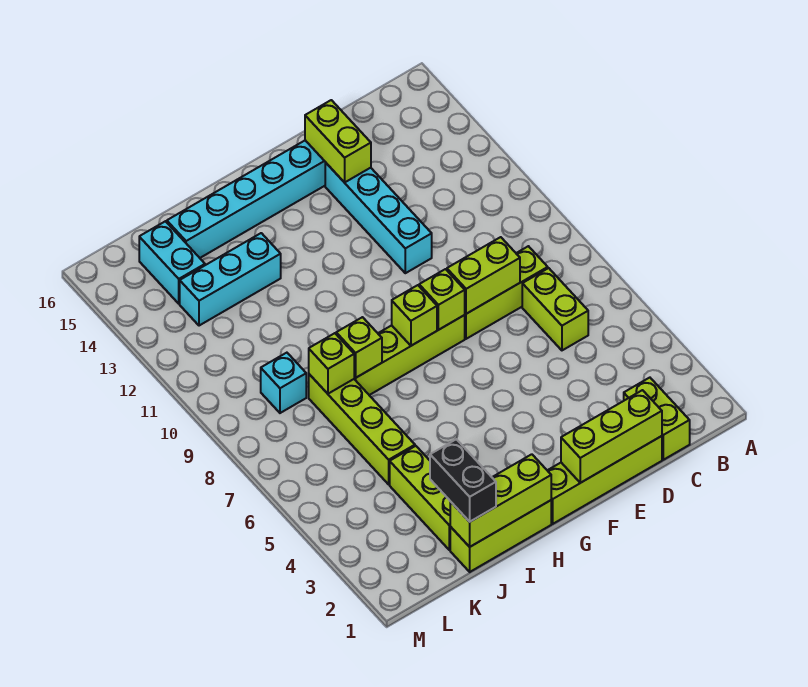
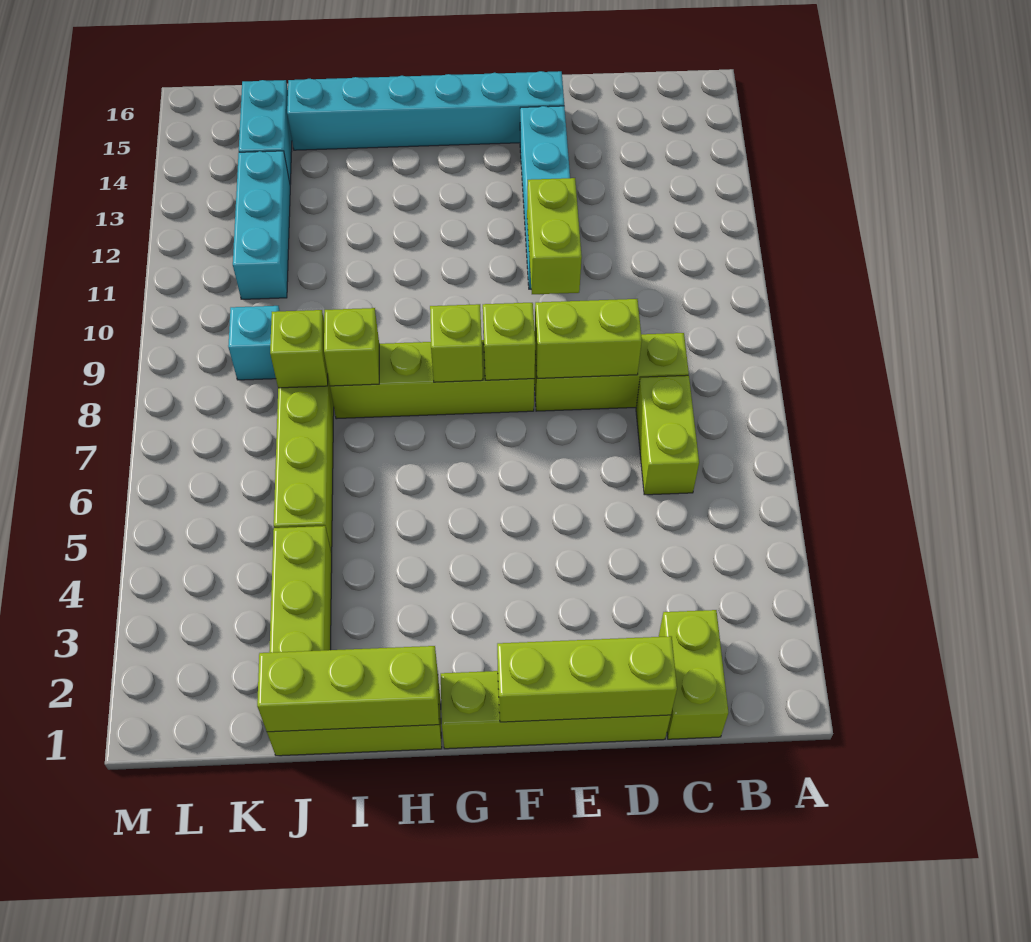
lime brick E14:E15 level 2 -> lime brick E10:E11 level 2
cyan brick I13:K13 level 1 -> cyan brick K11:K13 level 1
black brick J1:J2 level 3 -> none

